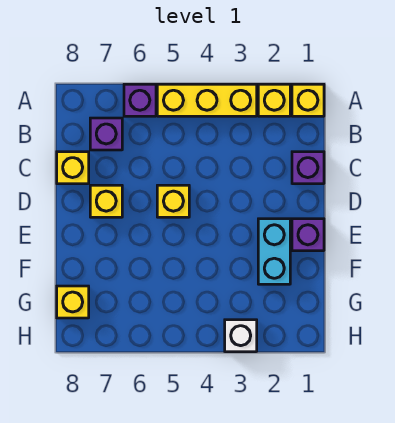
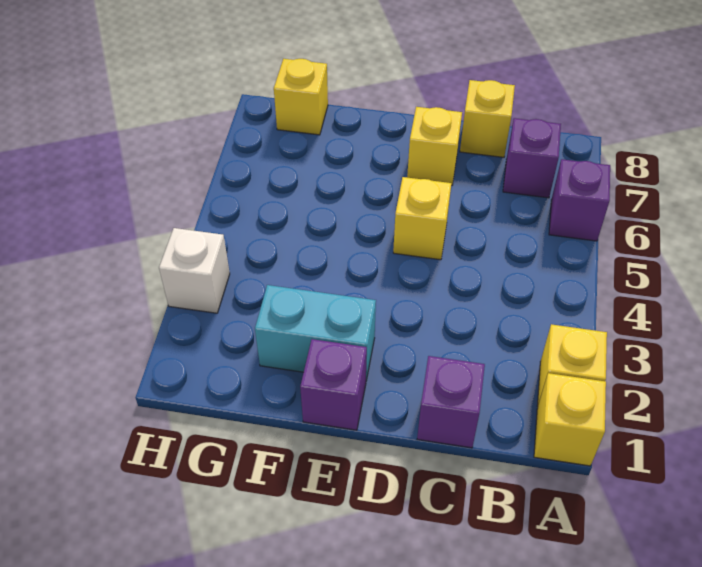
yellow brick A3:A5 level 1 -> none

